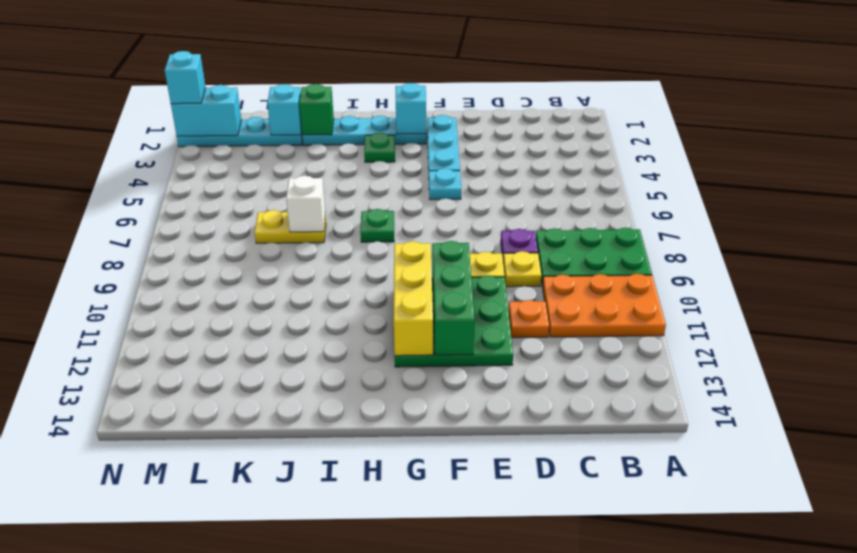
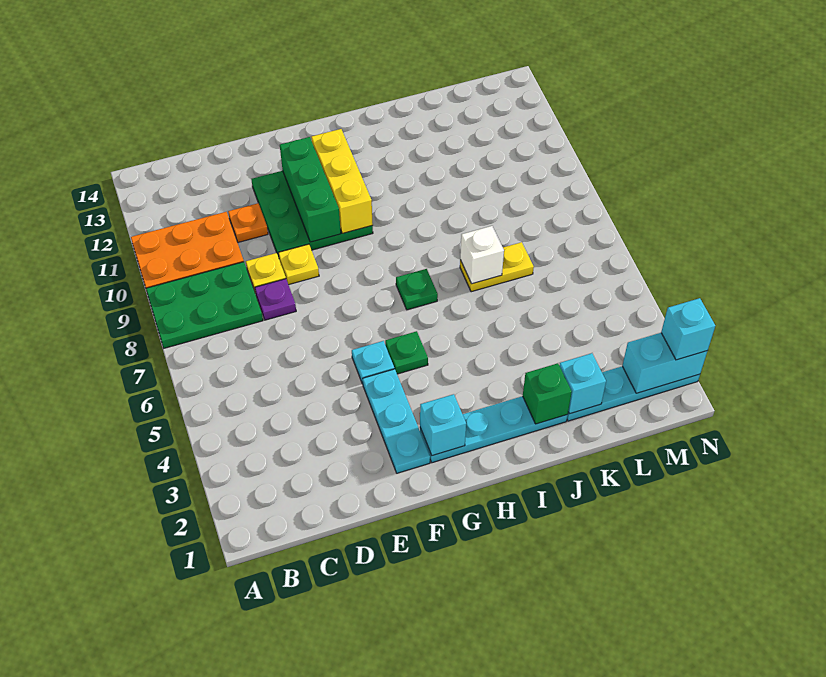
green plate H3 level 1 -> green plate G5 level 1

